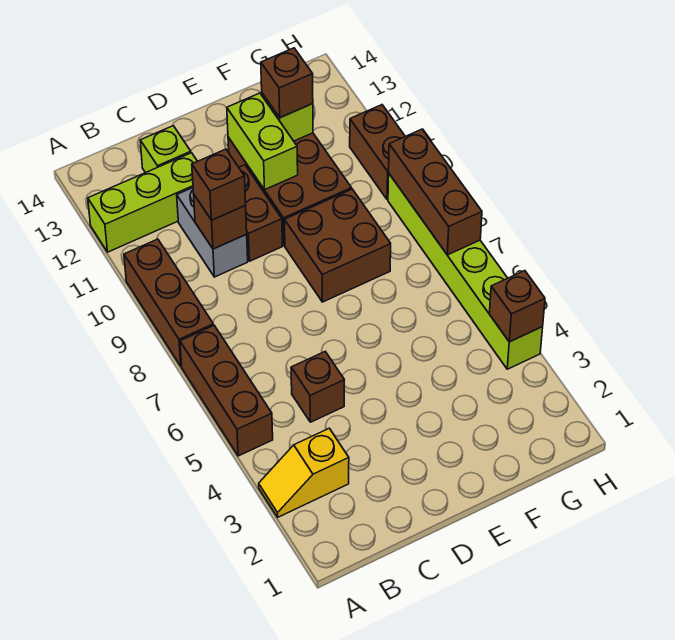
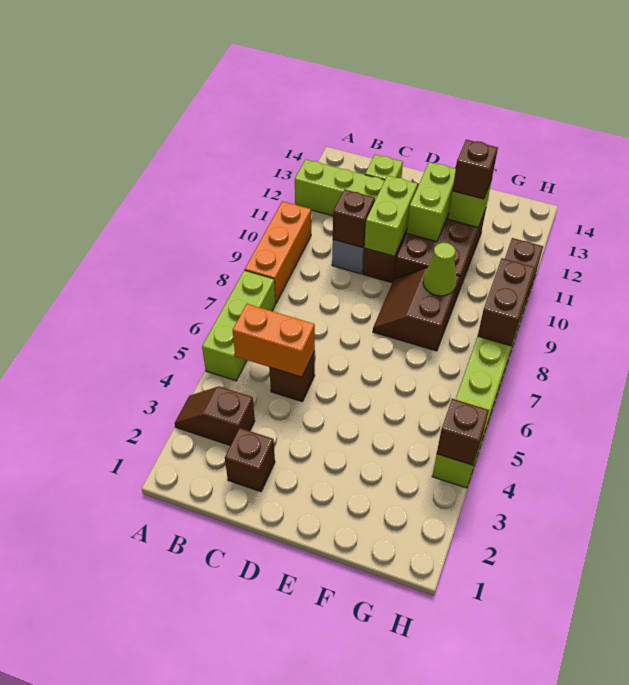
yellow slope A3:B3 level 1 top B -> brown slope A3:B3 level 1 top B
brown brick A5:A7 level 1 -> lime brick A5:A7 level 1
brown brick A8:A10 level 1 -> orange brick A8:A10 level 1
none -> orange brick B5:C5 level 2
brown brick C10 level 3 -> brown brick C2 level 1
none -> lime brick D10:D11 level 2
brown brick E8:F9 level 1 -> brown slope E8:F9 level 1 top F
none -> lime cone F9 level 2
brown brick H7:H9 level 2 -> brown brick H8:H9 level 2

